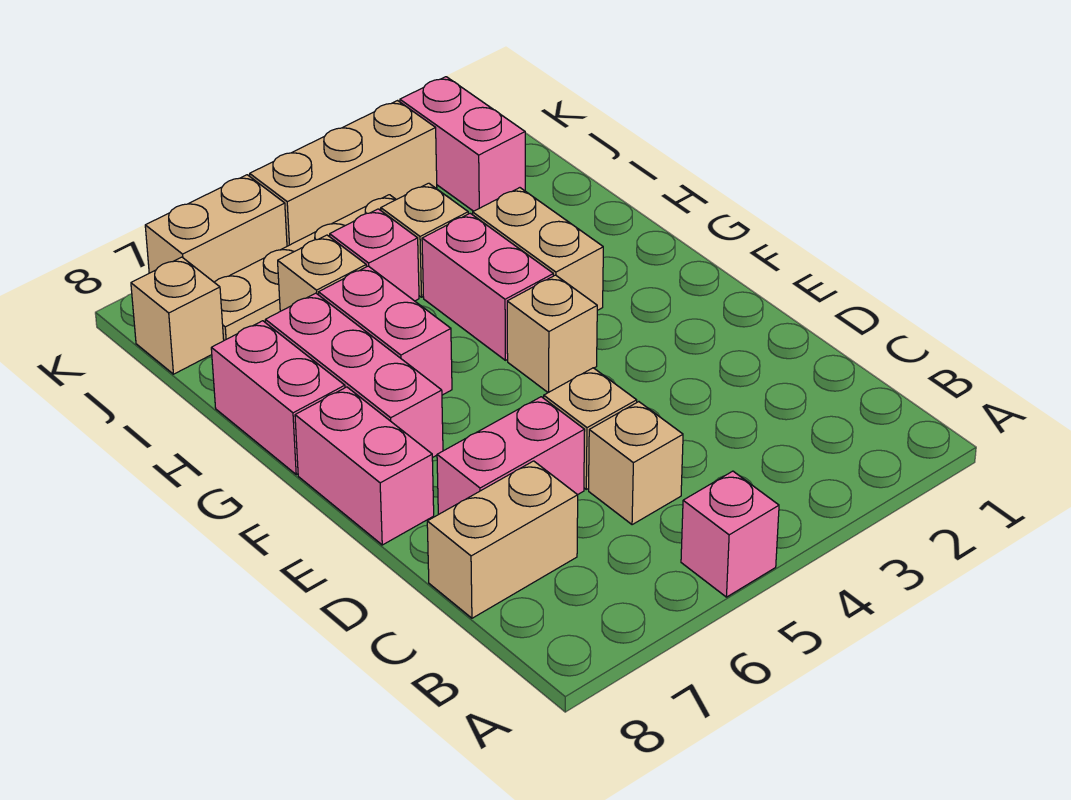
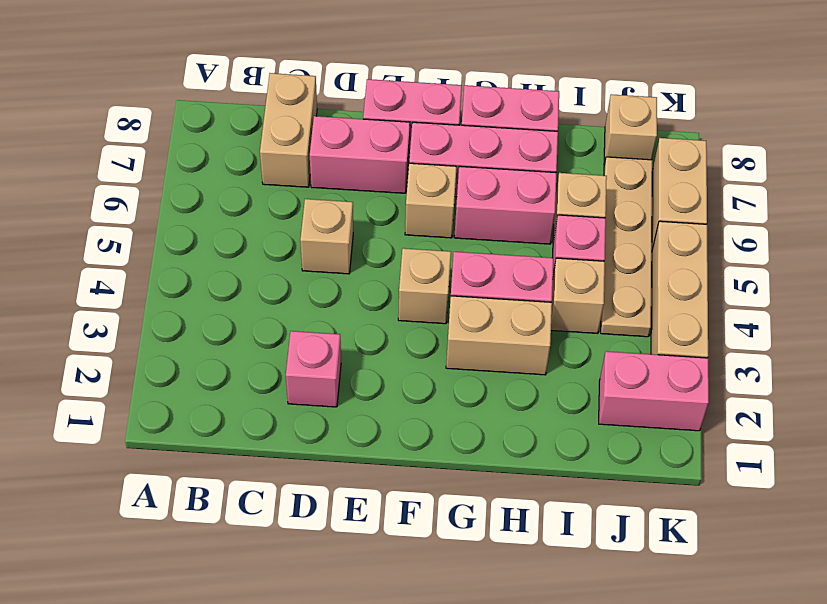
pink brick A5 level 1 -> pink brick D2 level 1
tan brick C5 level 1 -> tan brick F6 level 1
pink brick D6:D7 level 1 -> pink brick D7:E7 level 1

